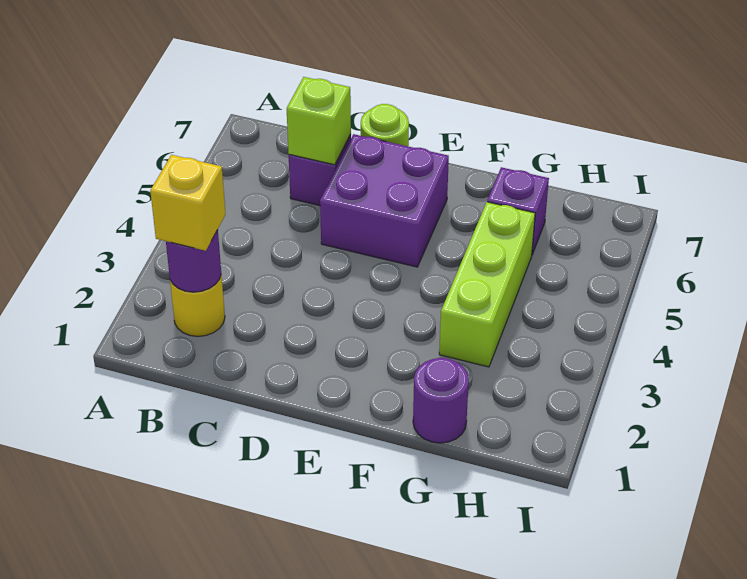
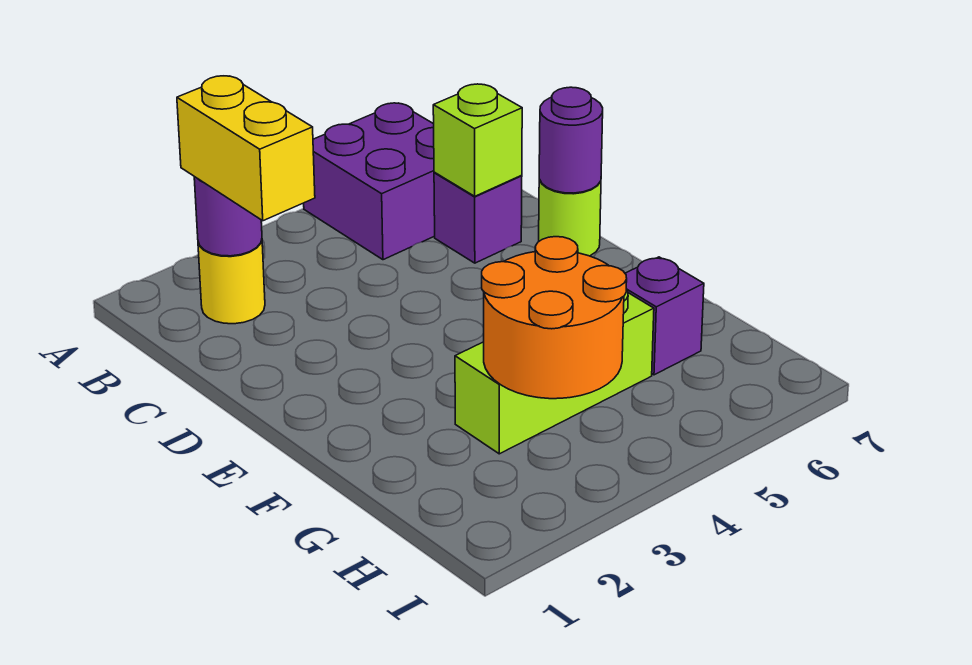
yellow brick B2 level 3 -> yellow brick B2:C2 level 3
purple brick D5:E6 level 1 -> purple brick A5:B6 level 1
purple round brick G1 level 1 -> purple round brick D7 level 2
none -> orange round brick G3:H4 level 2

